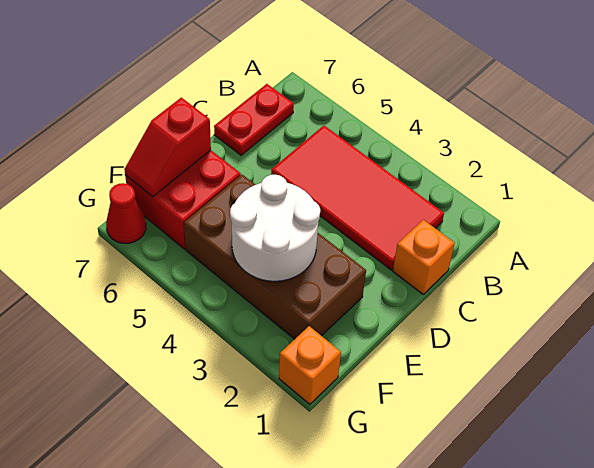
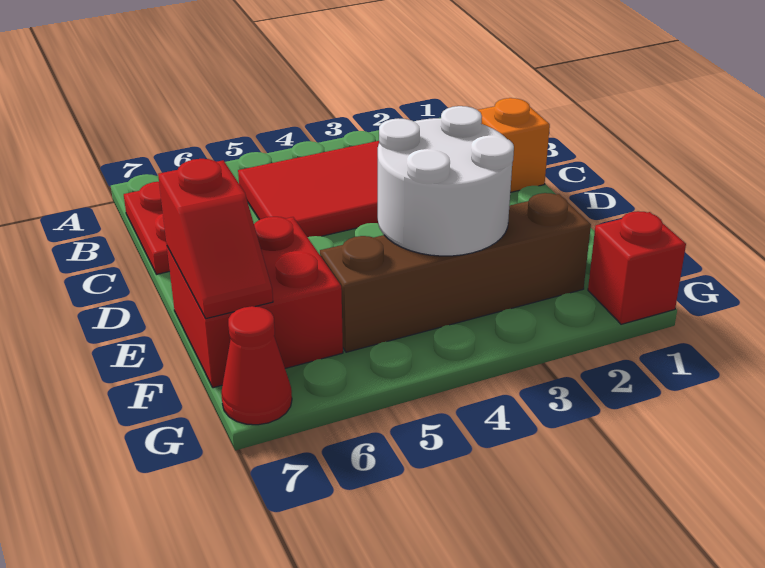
brown brick E2:F5 level 1 -> brown brick F2:F5 level 1
orange brick G1 level 1 -> red brick G1 level 1

